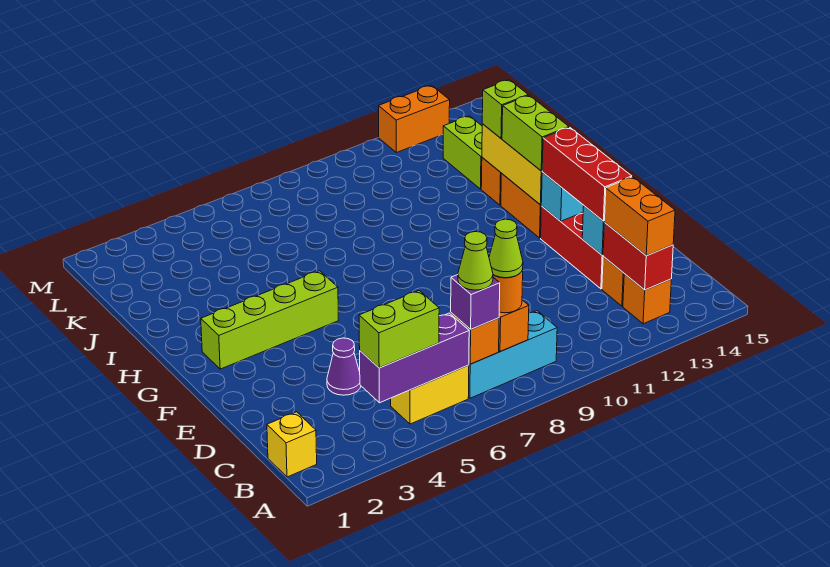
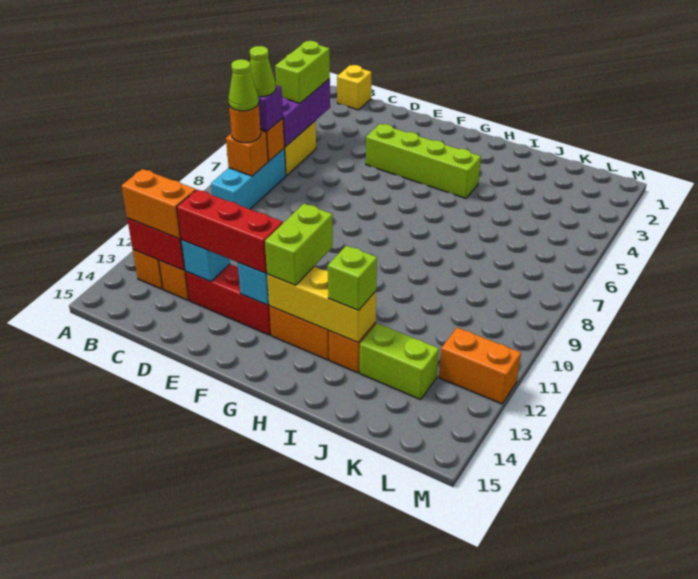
purple cone D4 level 1 -> none
lime brick G2:G5 level 1 -> lime brick E4:H4 level 1
lime brick G13:H13 level 3 -> lime brick G12:G13 level 3
orange brick M12:M13 level 1 -> orange brick L12:M12 level 1

